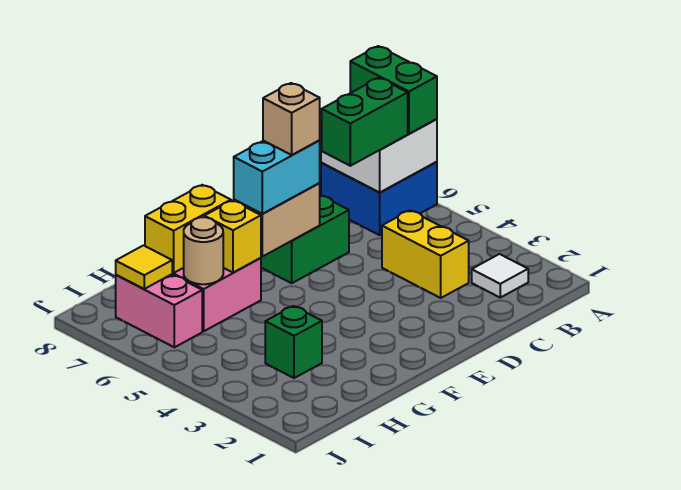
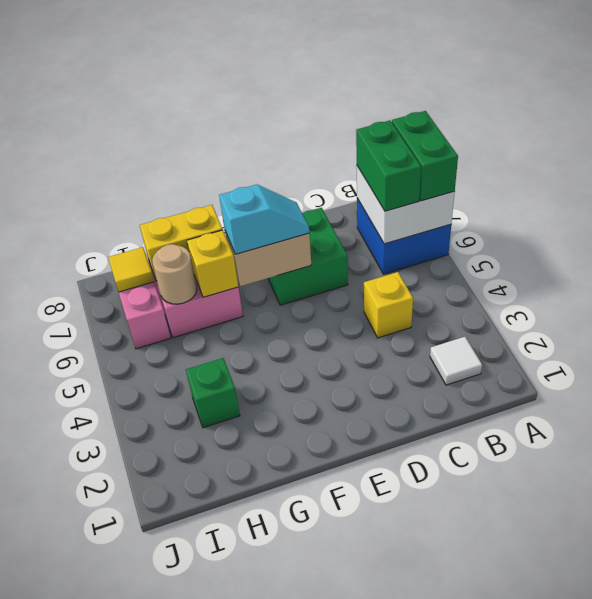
green brick B6:C6 level 3 -> green brick B6:B7 level 3
yellow brick C3:C4 level 1 -> yellow brick C4 level 1
cyan brick E6:F6 level 3 -> cyan slope E6:F6 level 3 top F
tan brick E6 level 4 -> none

